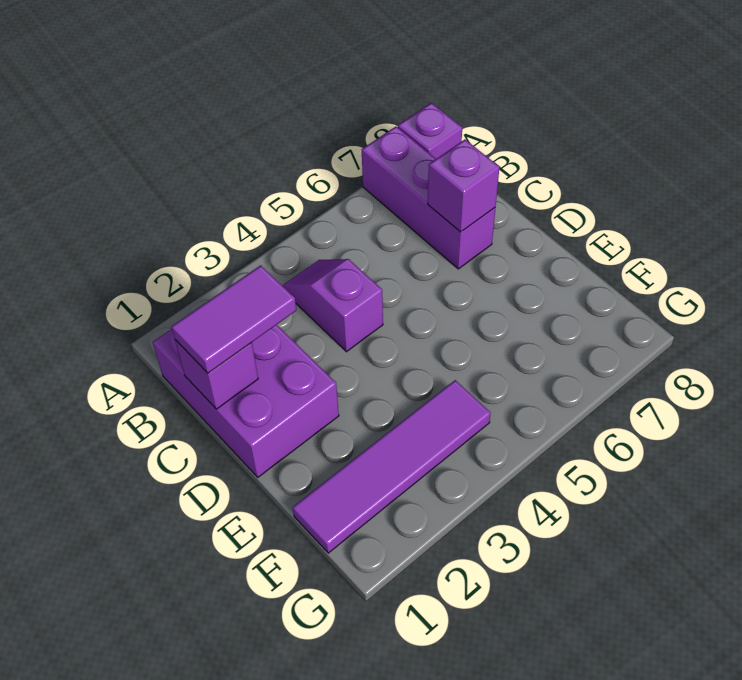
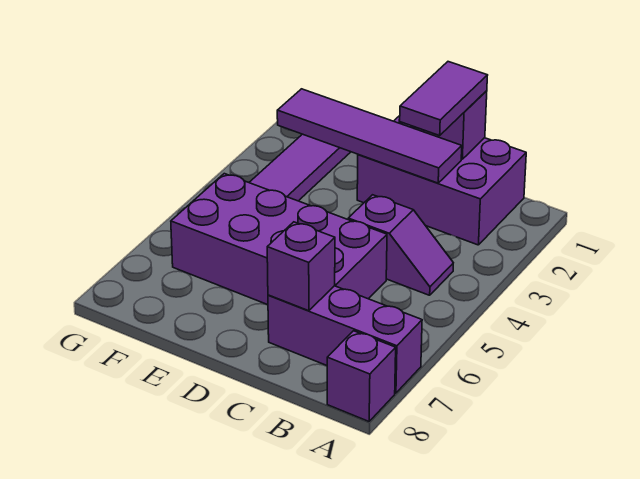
none -> purple tile C2:F2 level 2
none -> purple brick C5:F6 level 1

